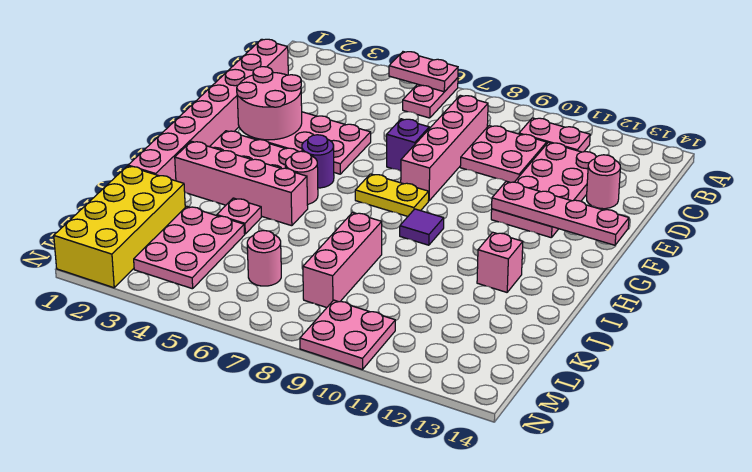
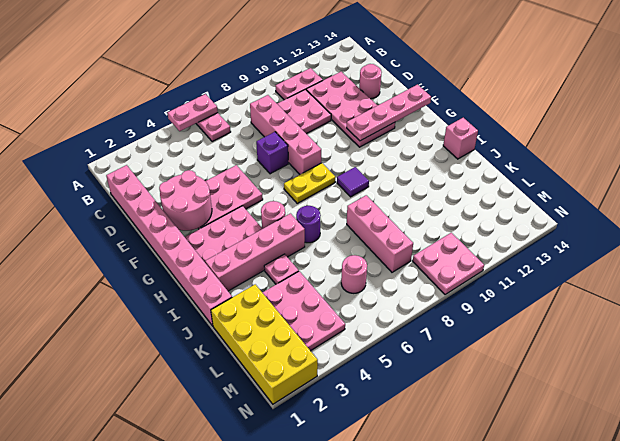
purple round brick G5 level 1 -> purple round brick I6 level 1
pink brick I12 level 1 -> pink brick I14 level 1

